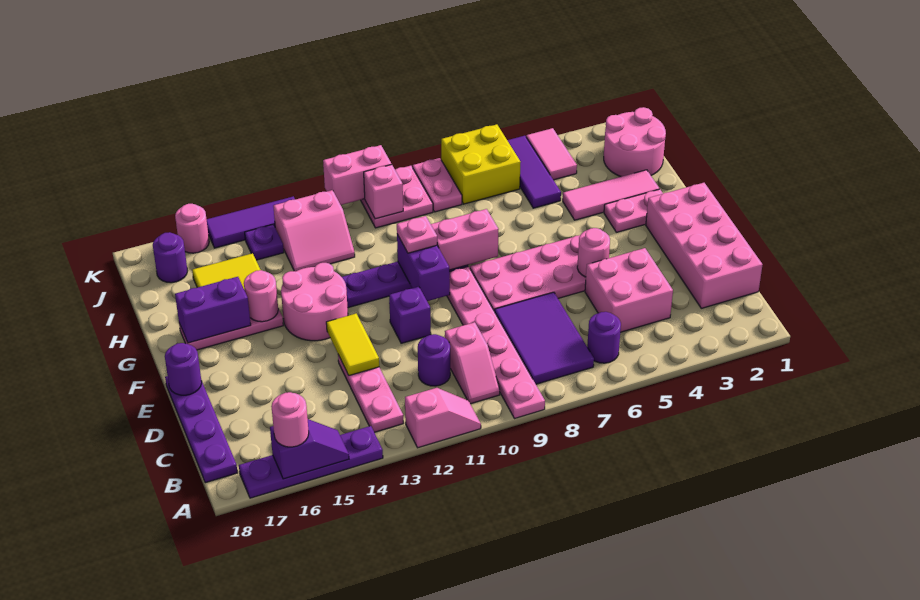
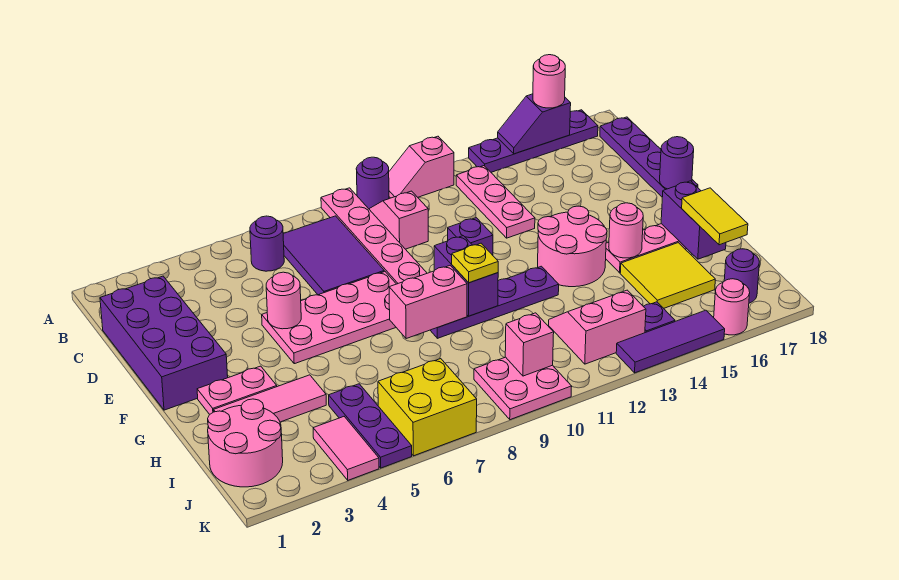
pink brick C1:F2 level 1 -> purple brick C1:F2 level 1
pink brick C4:D5 level 1 -> none
purple round brick C11 level 1 -> purple round brick A10 level 1
yellow tile D13:E13 level 2 -> yellow tile H17:I17 level 3
pink plate G10 level 3 -> yellow plate G10 level 3
purple brick G16:G17 level 2 -> purple brick G17:H17 level 2
purple tile I5:K5 level 1 -> purple plate I5:K5 level 1
pink plate J8:K8 level 1 -> none
pink brick K10:K11 level 2 -> none

